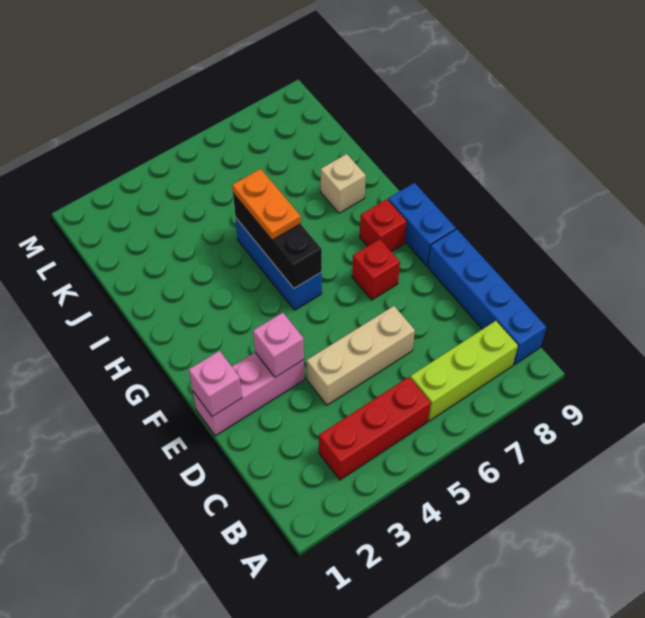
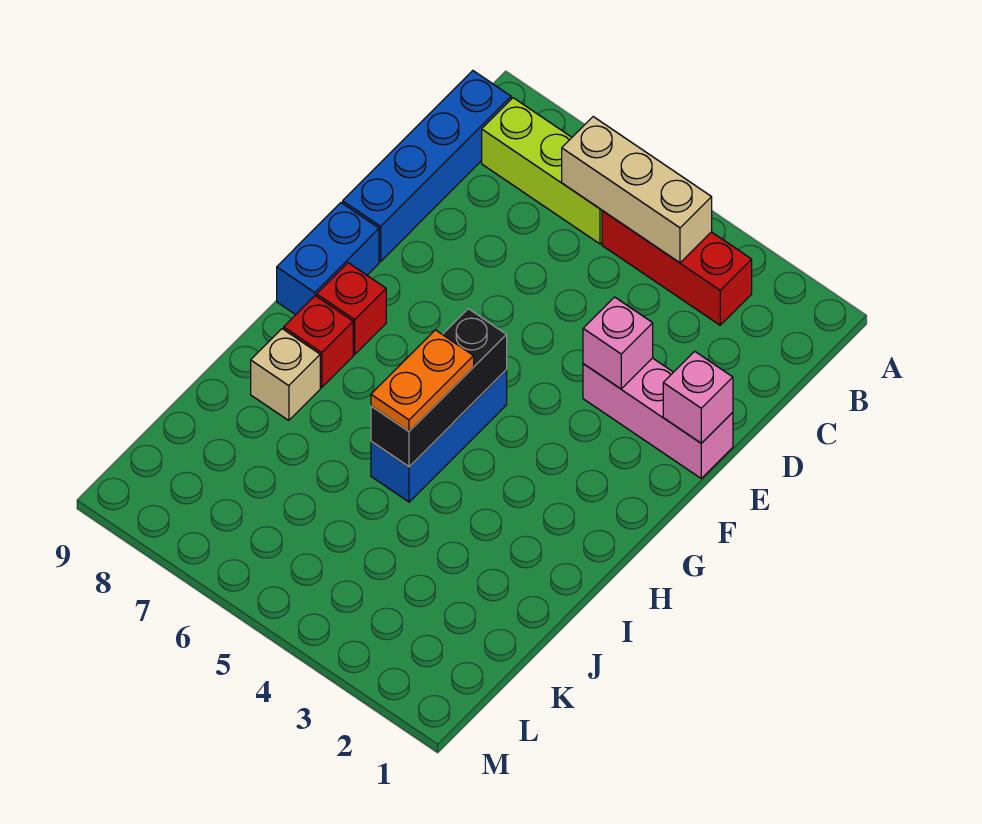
tan brick D4:D6 level 1 -> tan brick B4:B6 level 2
red brick F7 level 1 -> red brick H8 level 1

